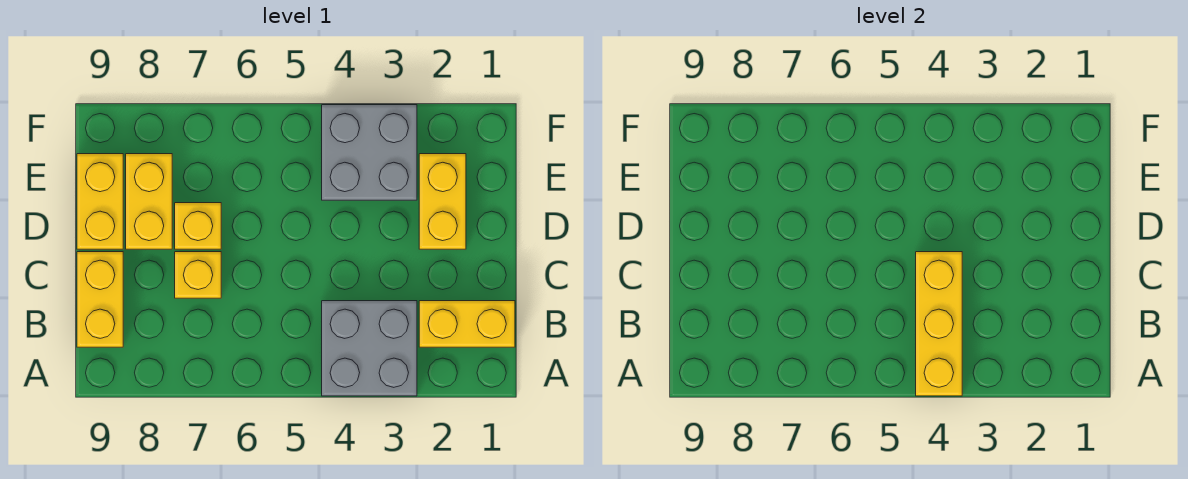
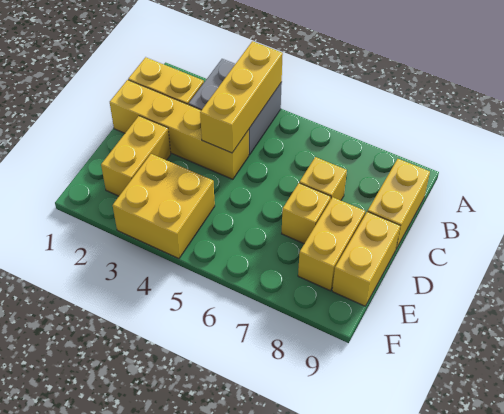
none -> yellow brick C1:C4 level 1
grey brick E3:F4 level 1 -> yellow brick E3:F4 level 1

